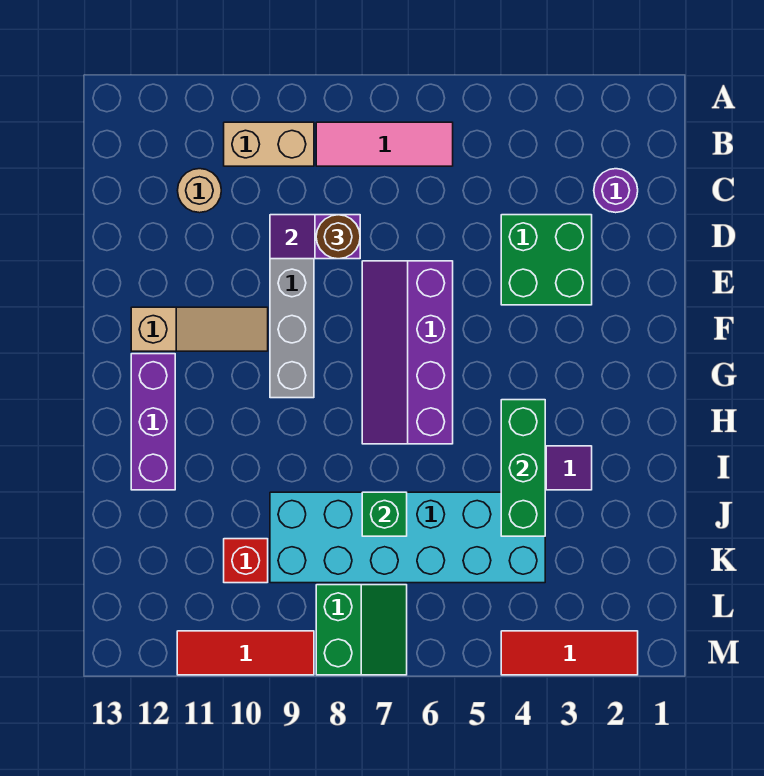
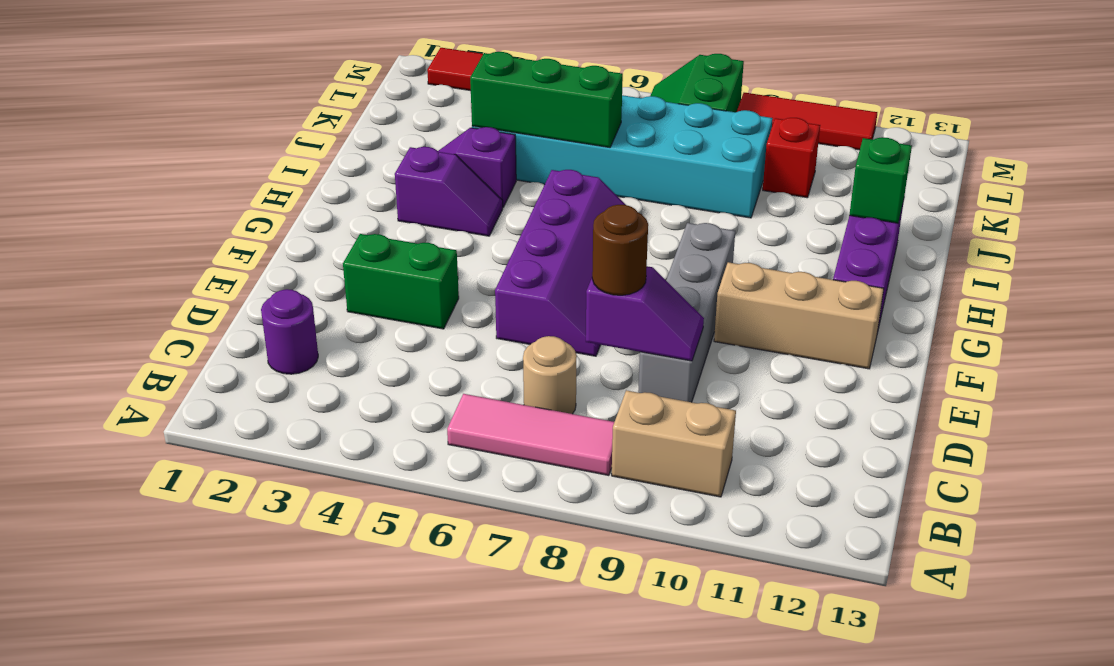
tan round brick C11 level 1 -> tan round brick C7 level 1
green brick D3:E4 level 1 -> green brick E3:E4 level 1
tan slope F10:F12 level 1 top 12 -> tan brick F10:F12 level 1
none -> purple slope H3:H4 level 1 top 3
green brick H4:J4 level 2 -> green brick J4:J6 level 2
green brick J7 level 2 -> green brick I12 level 2

